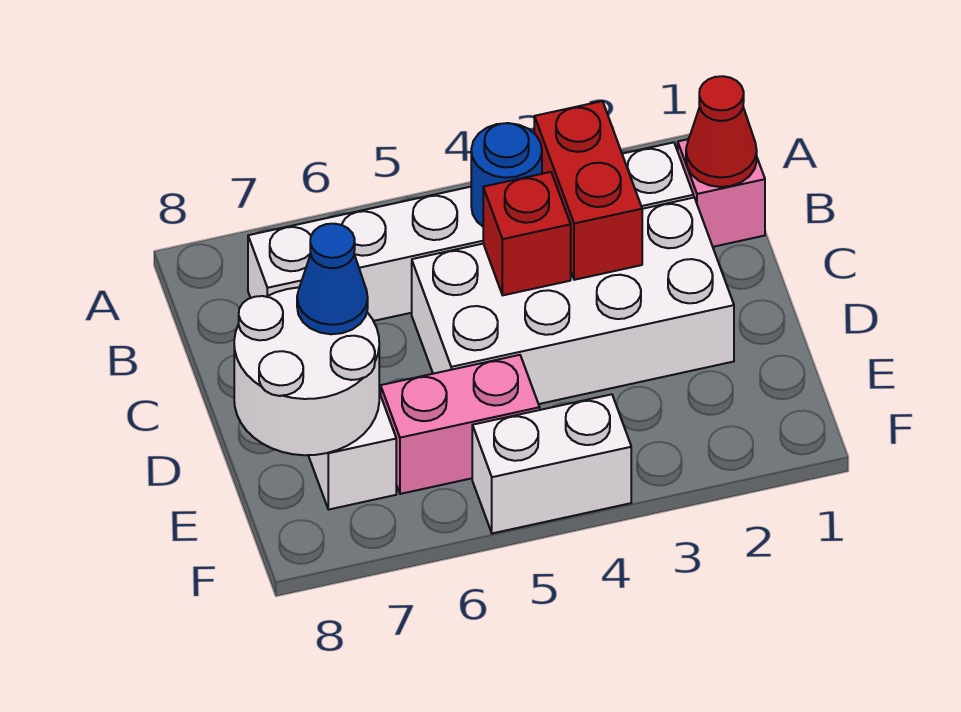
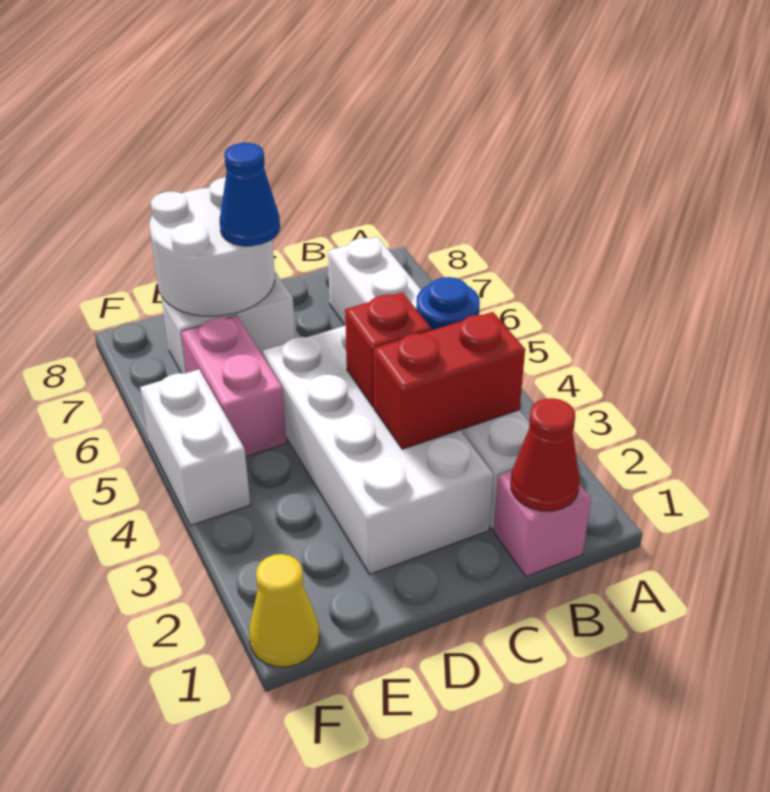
none -> yellow cone F1 level 1

